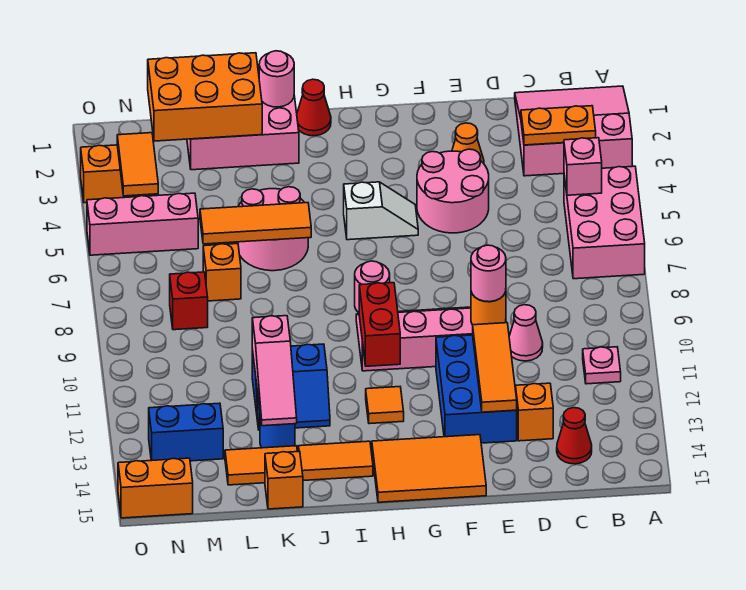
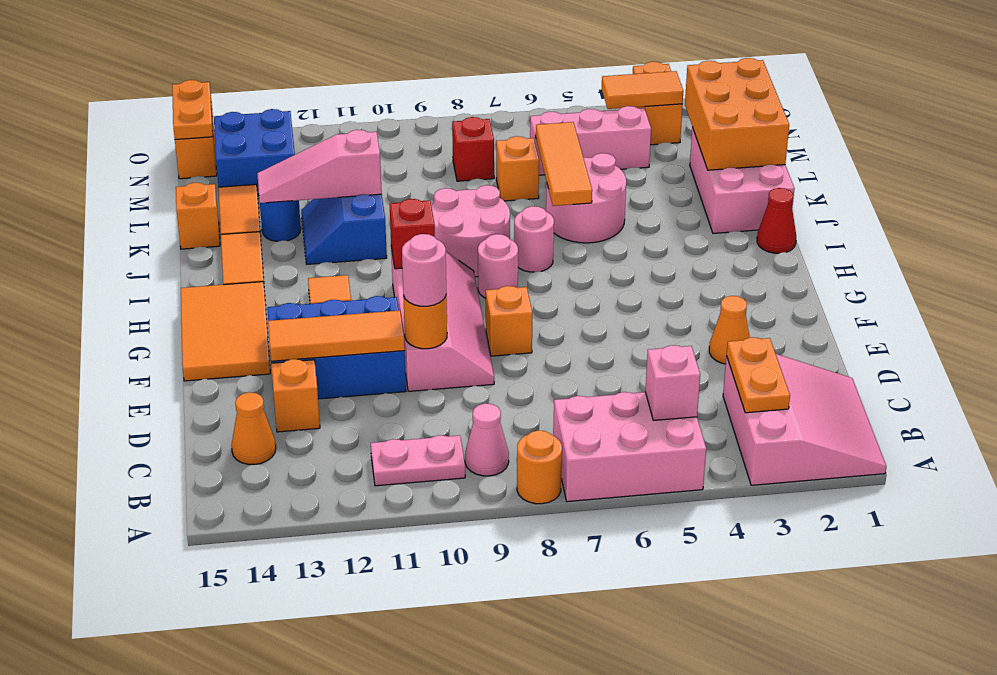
none -> orange round brick A8 level 1
pink plate B11 level 1 -> pink plate B10:B11 level 1
red cone C14 level 1 -> orange cone C14 level 1
pink cone D10 level 1 -> pink cone B9 level 1
pink round brick E4:F5 level 1 -> pink round brick I8:J9 level 1
none -> orange brick F8 level 1
white slope G5:H5 level 1 top H -> none
red brick H10:H11 level 2 -> red brick H10 level 2
pink round brick J1 level 2 -> pink round brick I7 level 1
pink brick M5:O5 level 1 -> pink brick M4:M6 level 1
blue brick M13:N13 level 1 -> blue brick M13:N14 level 1
none -> orange plate N15:O15 level 2

